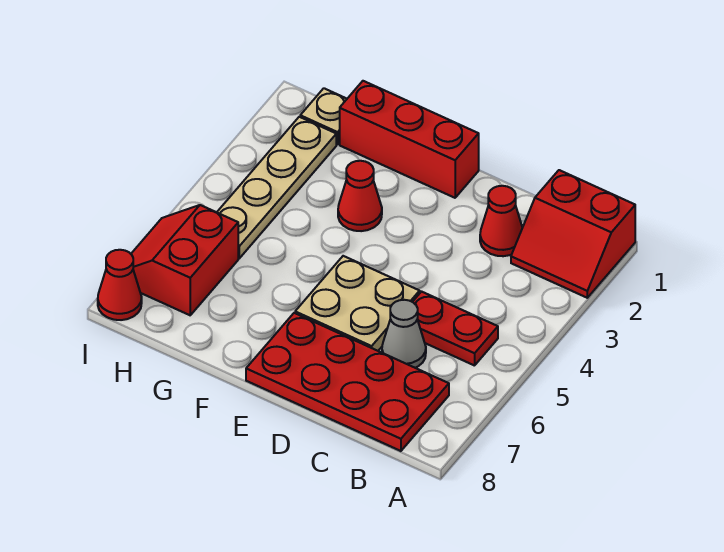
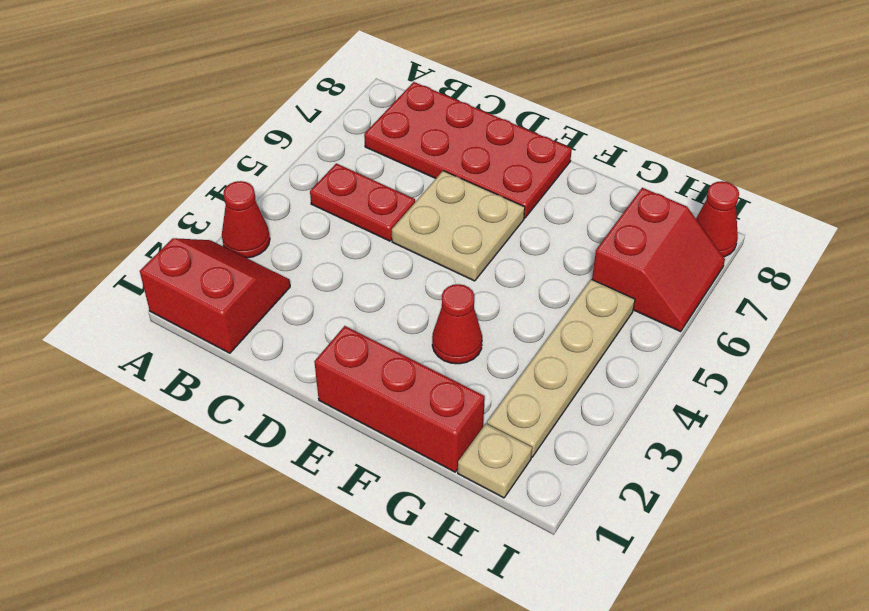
red cone C2 level 1 -> red cone A3 level 1
grey cone C6 level 1 -> none

